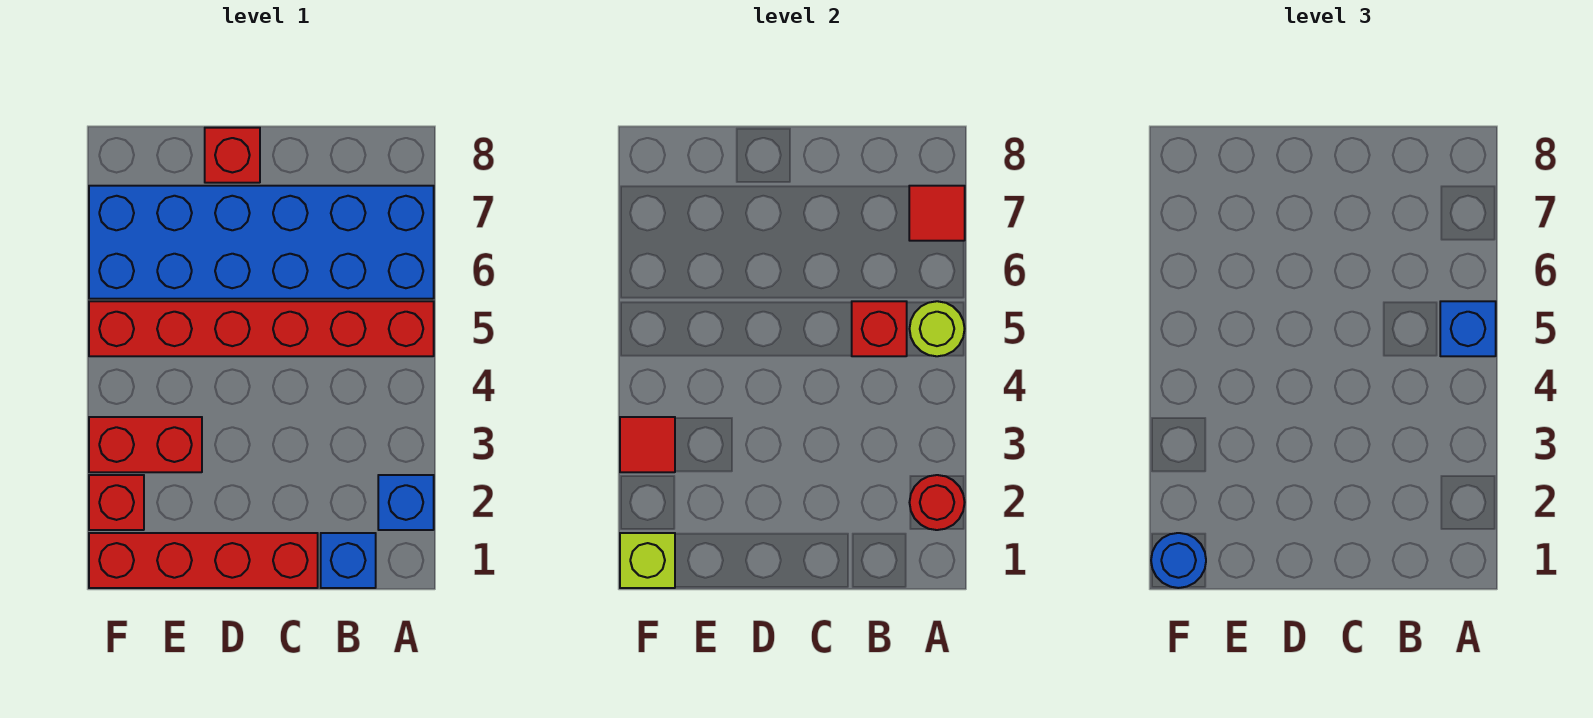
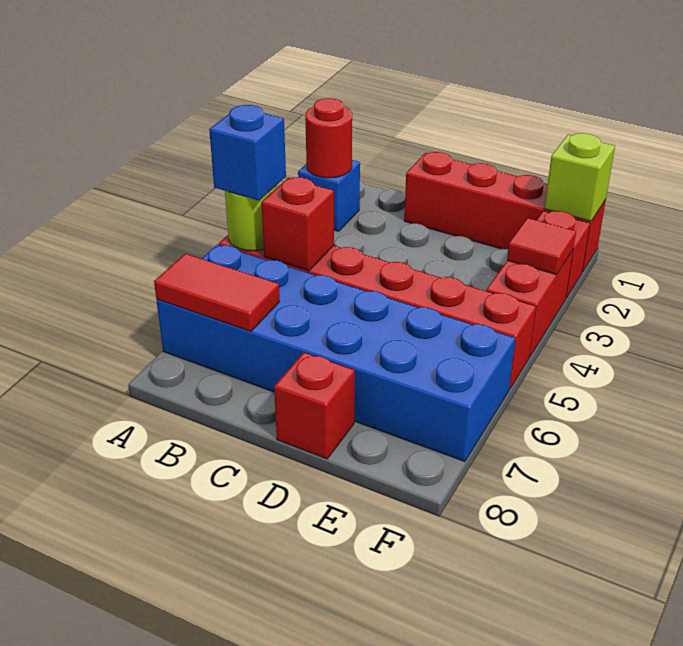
red tile A7 level 2 -> red tile A7:B7 level 2
blue brick B1 level 1 -> none
red brick E3:F3 level 1 -> red brick F3:F4 level 1
blue round brick F1 level 3 -> none

